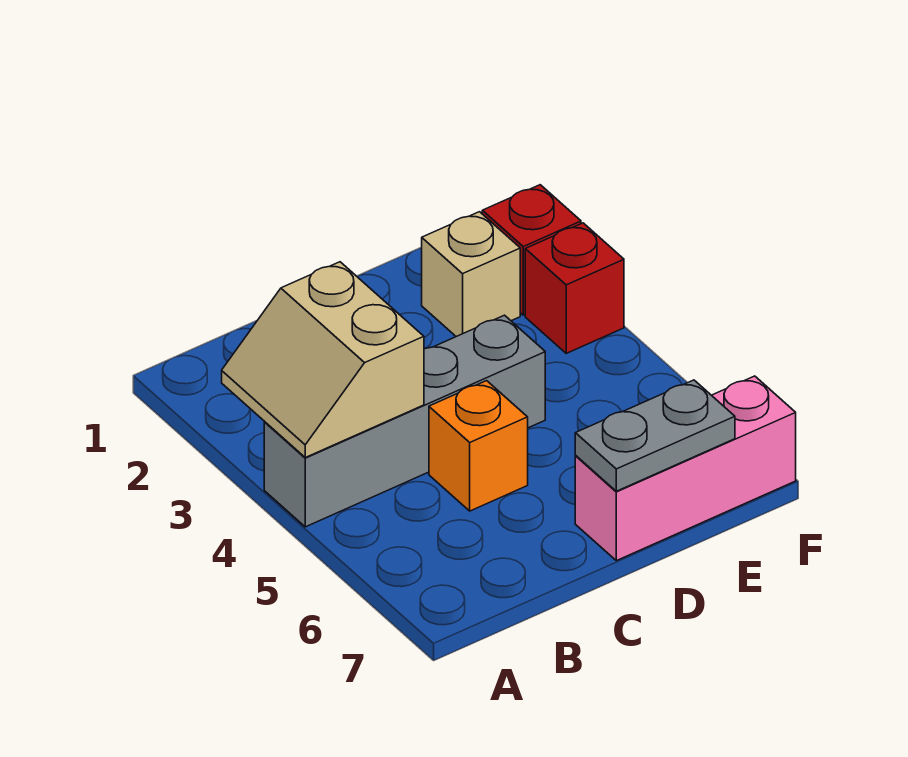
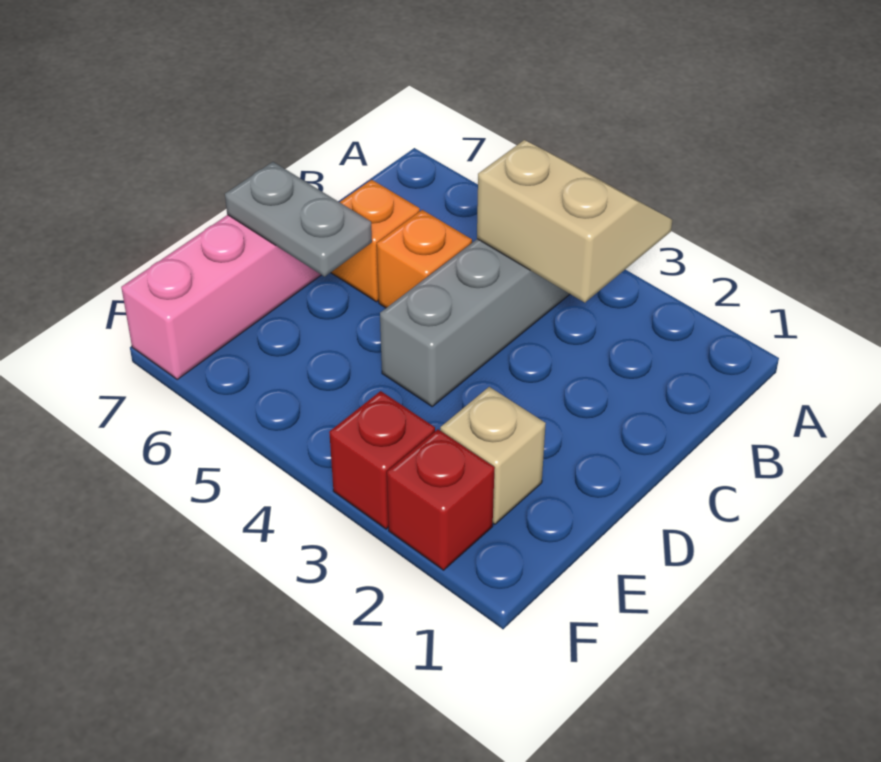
none -> orange brick C6 level 1
grey plate D7:E7 level 2 -> grey plate D6:D7 level 2

